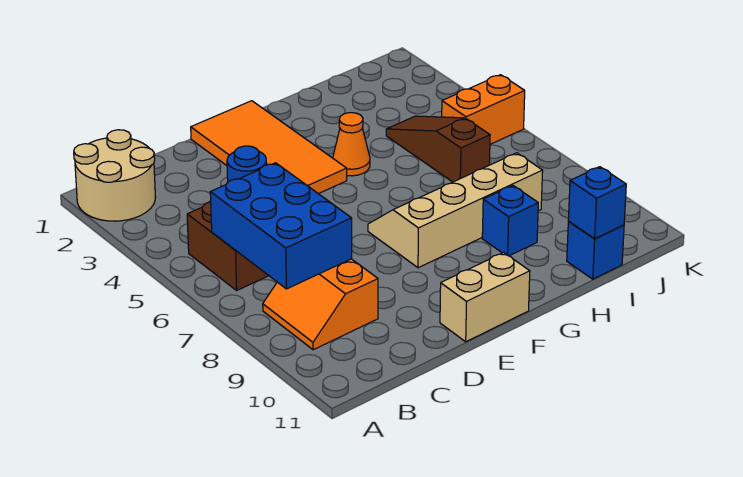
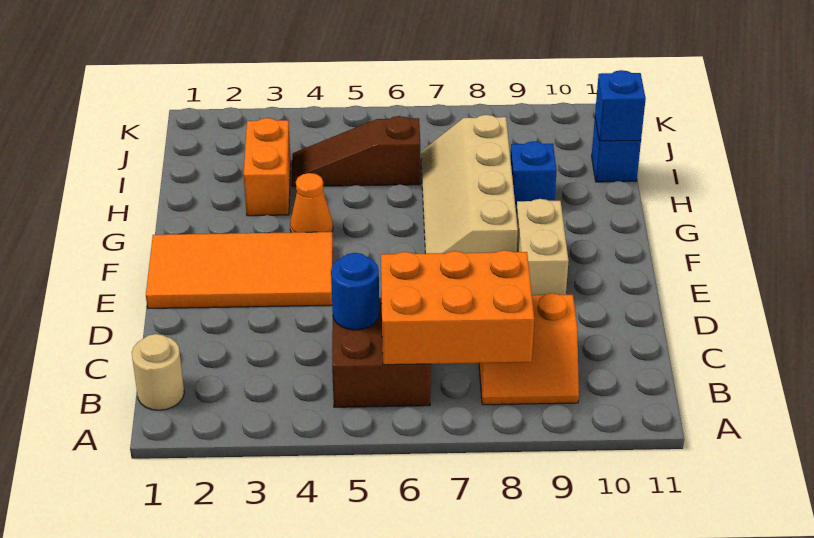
tan round brick A1:B2 level 1 -> tan round brick B1 level 1
blue brick B6:C8 level 2 -> orange brick B6:C8 level 2
tan brick E11:F11 level 1 -> tan brick E9:F9 level 1
orange brick J5:K5 level 1 -> orange brick H3:I3 level 1

